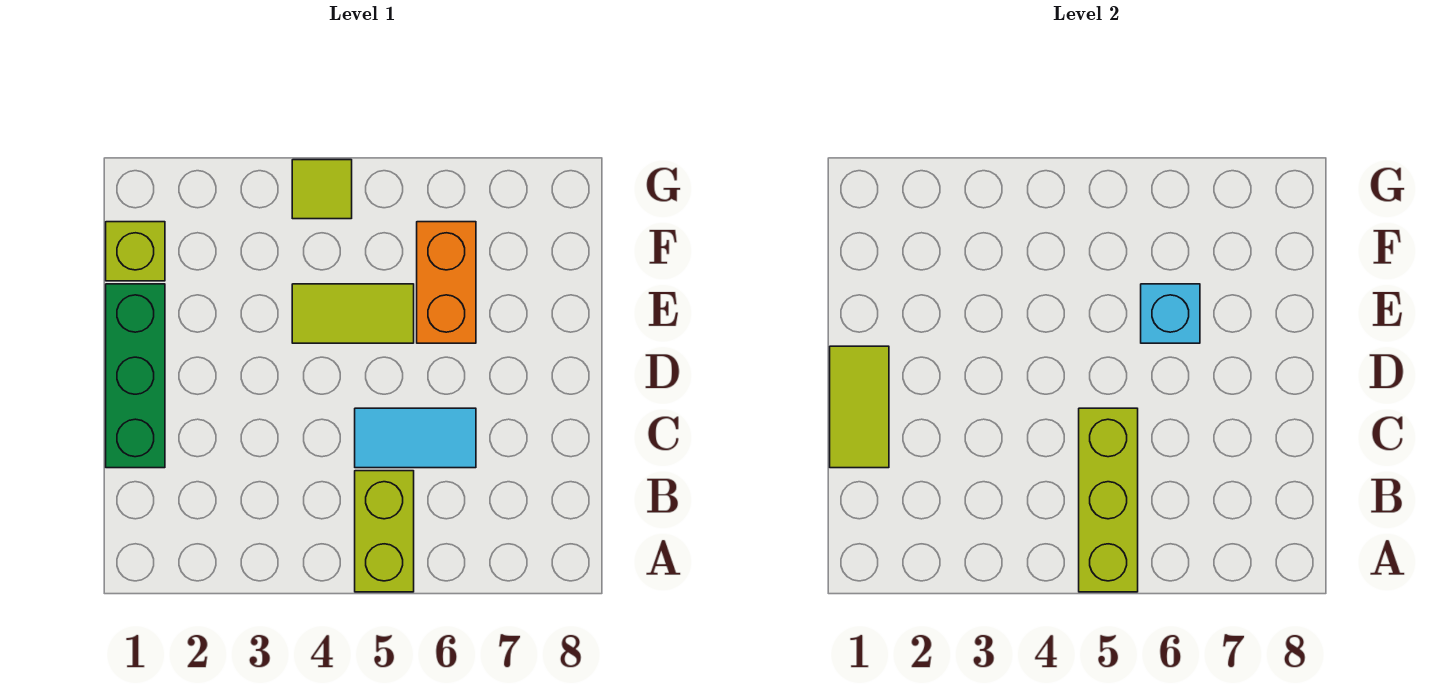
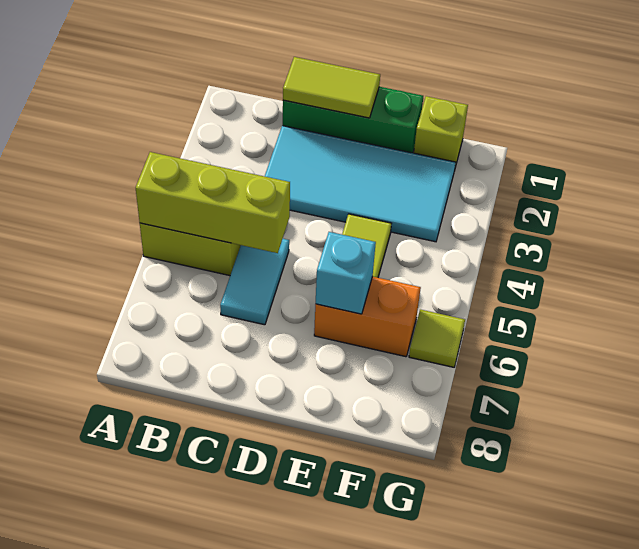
none -> cyan tile C2:F3 level 1
lime tile G4 level 1 -> lime tile G6 level 1

